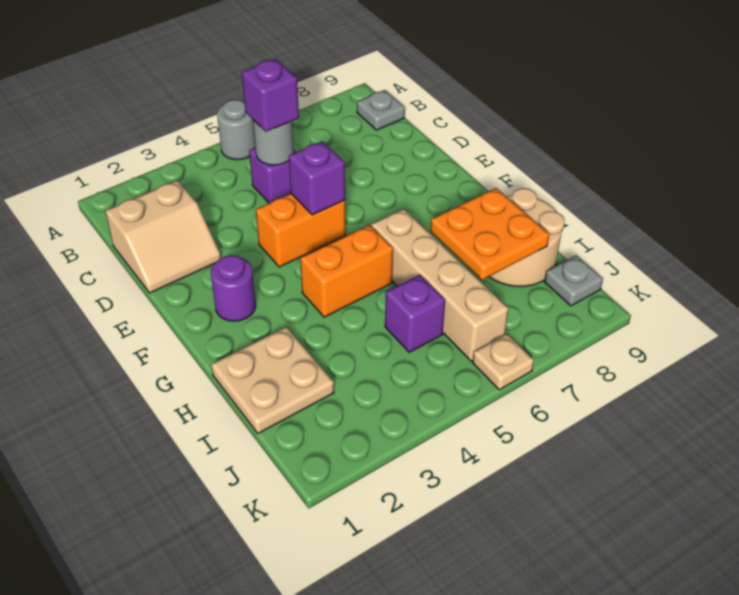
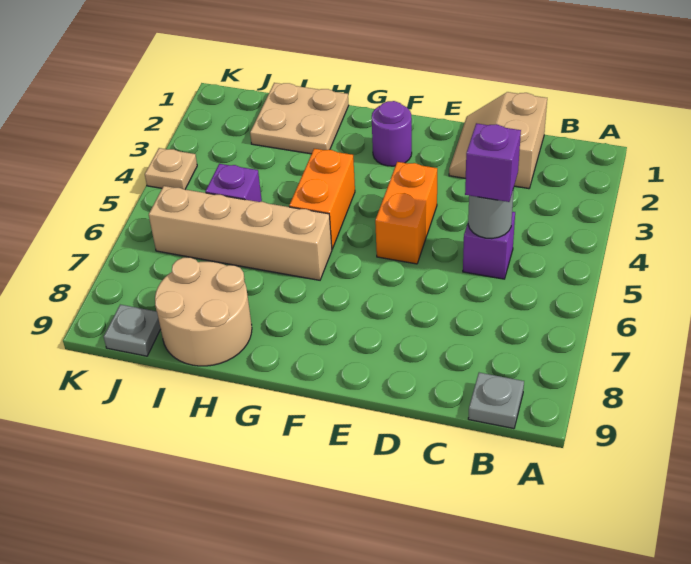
grey round brick A5 level 1 -> none
purple brick E5 level 2 -> none
orange plate H7:I8 level 2 -> none
tan plate K6 level 1 -> tan plate K4 level 1

